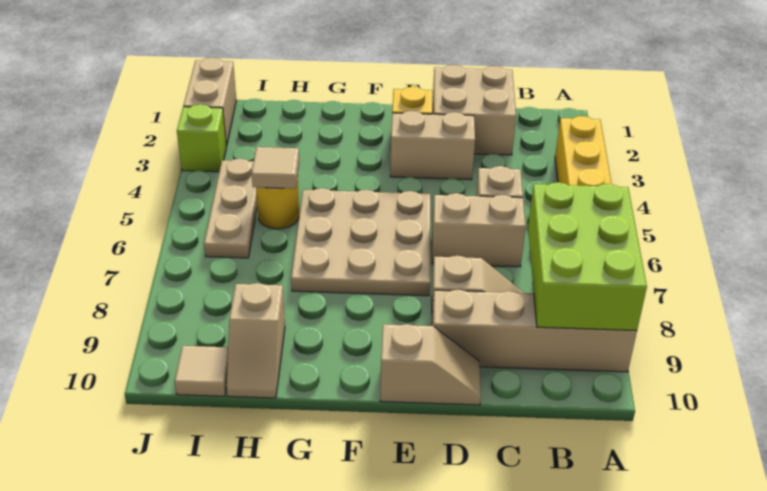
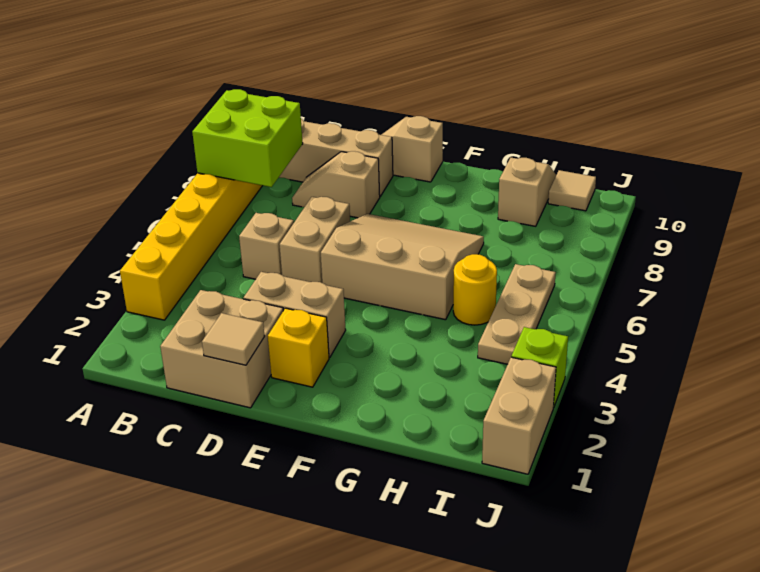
lime brick A7:B9 level 2 -> lime brick A7:B8 level 2
tan brick C6:D6 level 1 -> tan brick D5:D6 level 1
tan plate E5:G7 level 1 -> tan slope E5:G7 level 1 top 5
tan tile H5 level 2 -> tan tile D1 level 2

